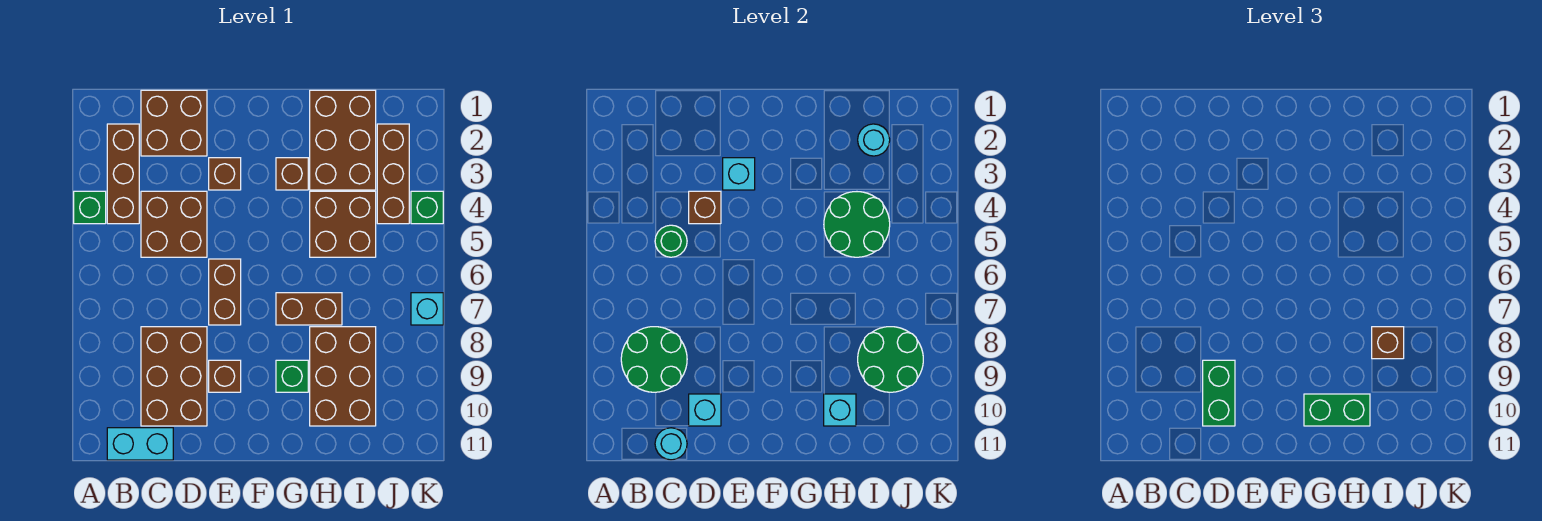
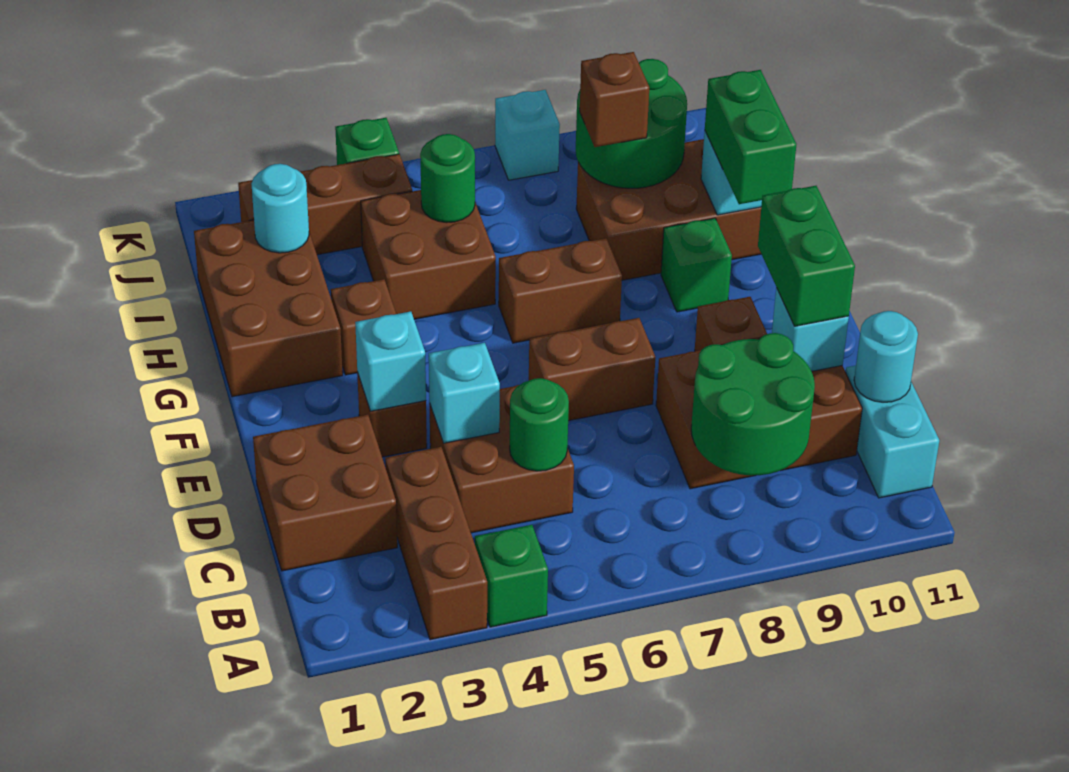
brown brick B2:B4 level 1 -> brown brick A3:C3 level 1
brown brick D4 level 2 -> cyan brick D4 level 2
green brick D9:D10 level 3 -> green brick D10:E10 level 3
brown brick G7:H7 level 1 -> brown brick G6:G7 level 1
brown brick H1:I3 level 1 -> brown brick G1:I2 level 1
green round brick H4:I5 level 2 -> green round brick I5 level 2

